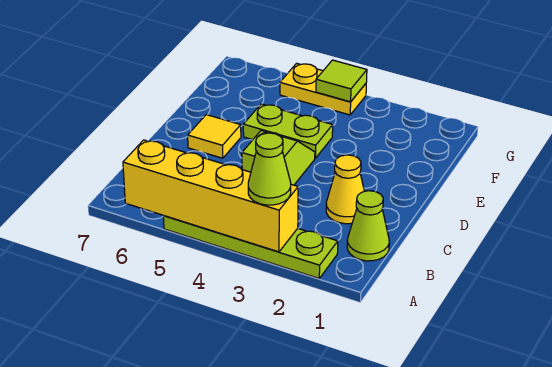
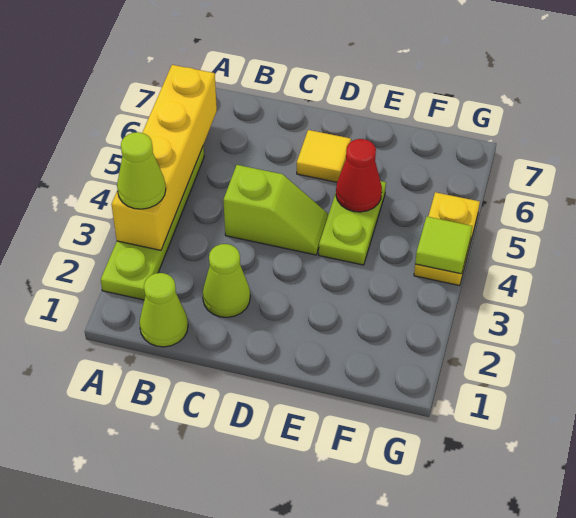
yellow cone C2 level 1 -> lime cone C2 level 1
none -> red cone E5 level 2

